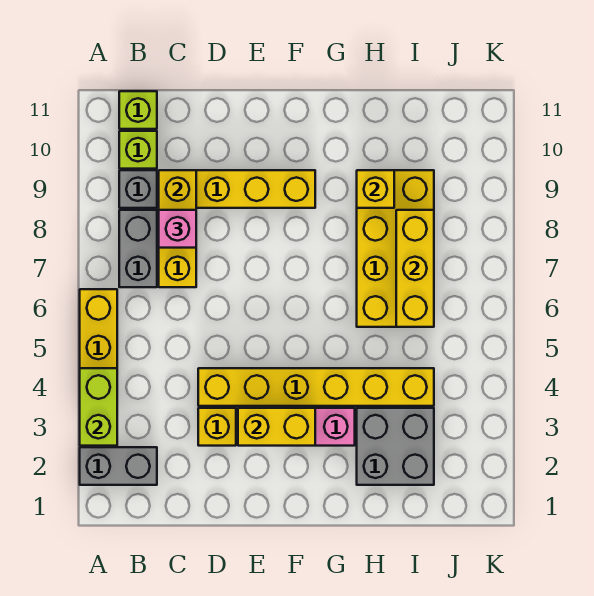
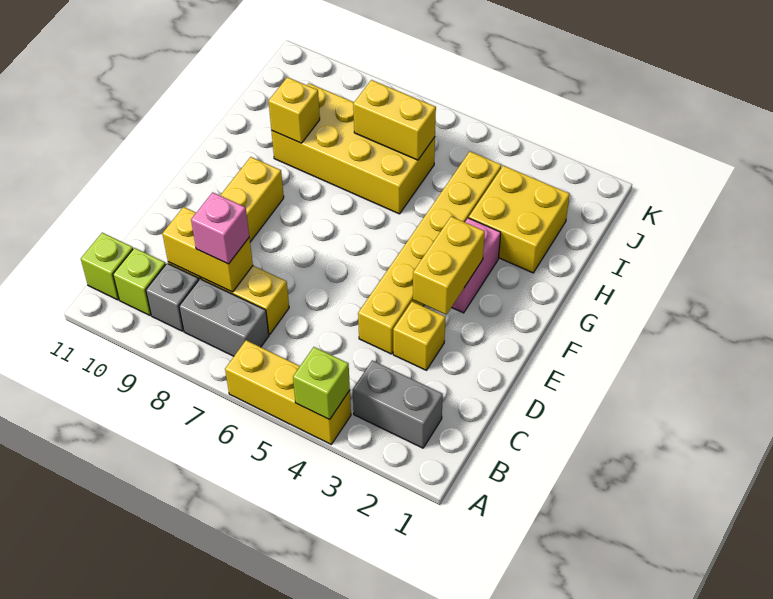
grey brick A2:B2 level 1 -> grey brick B2:B3 level 1
lime brick A3:A4 level 2 -> lime brick A4 level 2
grey brick H2:I3 level 1 -> yellow brick H2:I3 level 1
yellow brick I6:I8 level 2 -> yellow brick I6:I7 level 2

